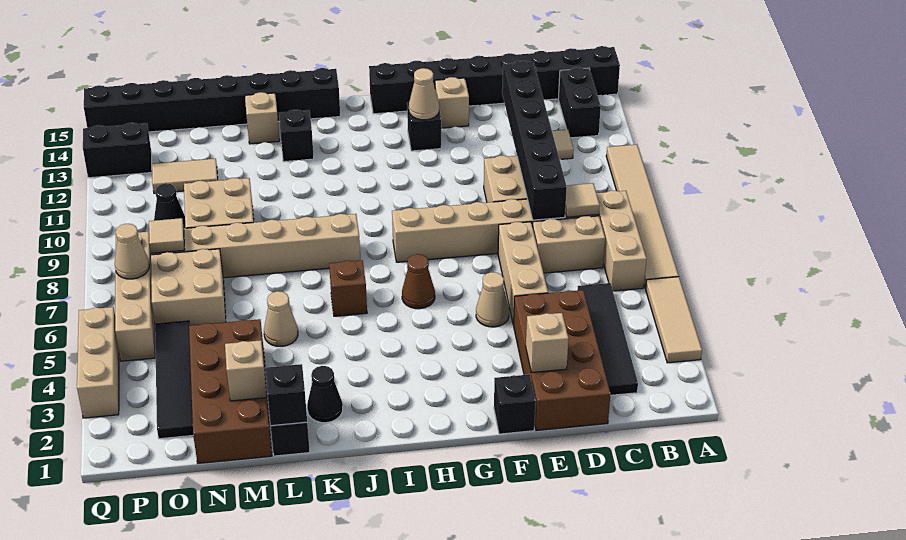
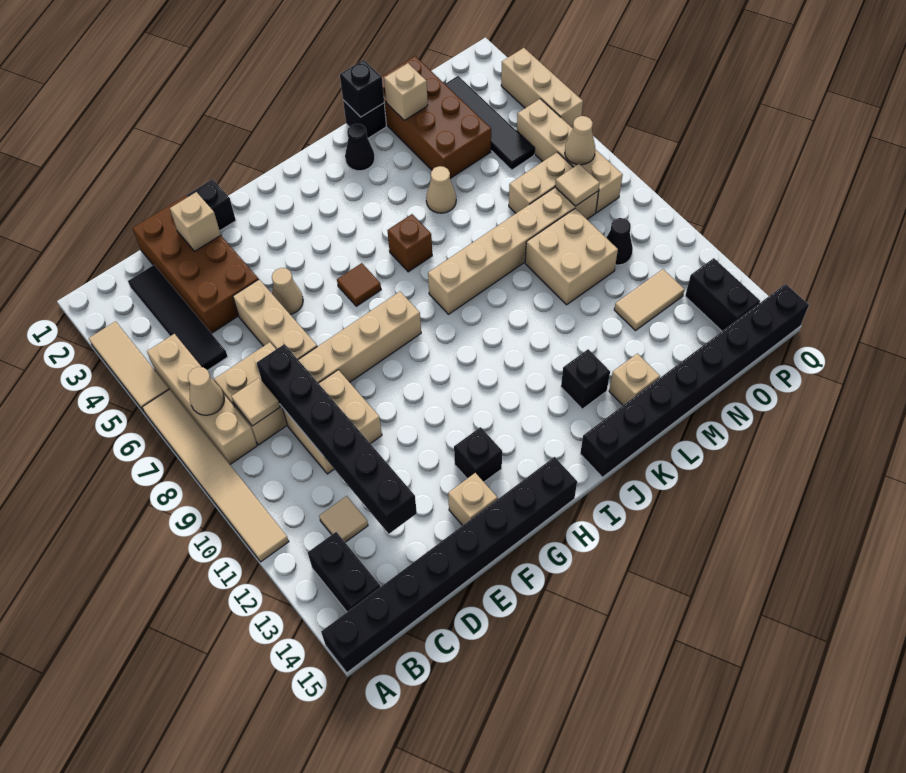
tan brick B6:B8 level 1 -> tan brick B5:B8 level 1
tan cone G13 level 2 -> tan cone B7 level 2
brown cone H6 level 1 -> brown tile H6 level 1
tan brick N6:O7 level 1 -> tan brick N7:O7 level 1
black brick P13:Q13 level 1 -> black brick P13:P14 level 1

